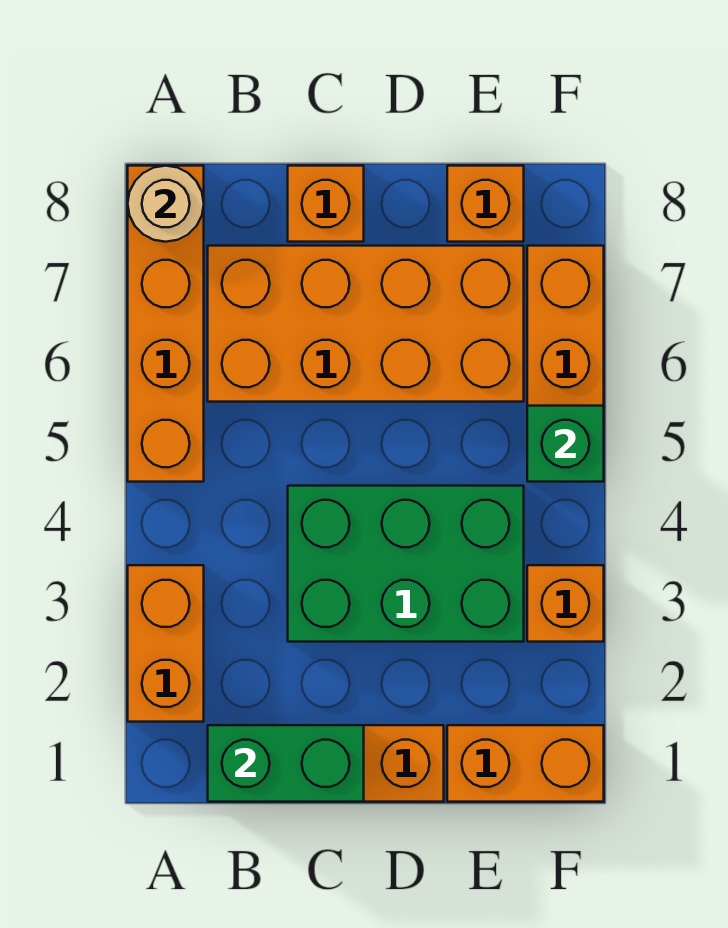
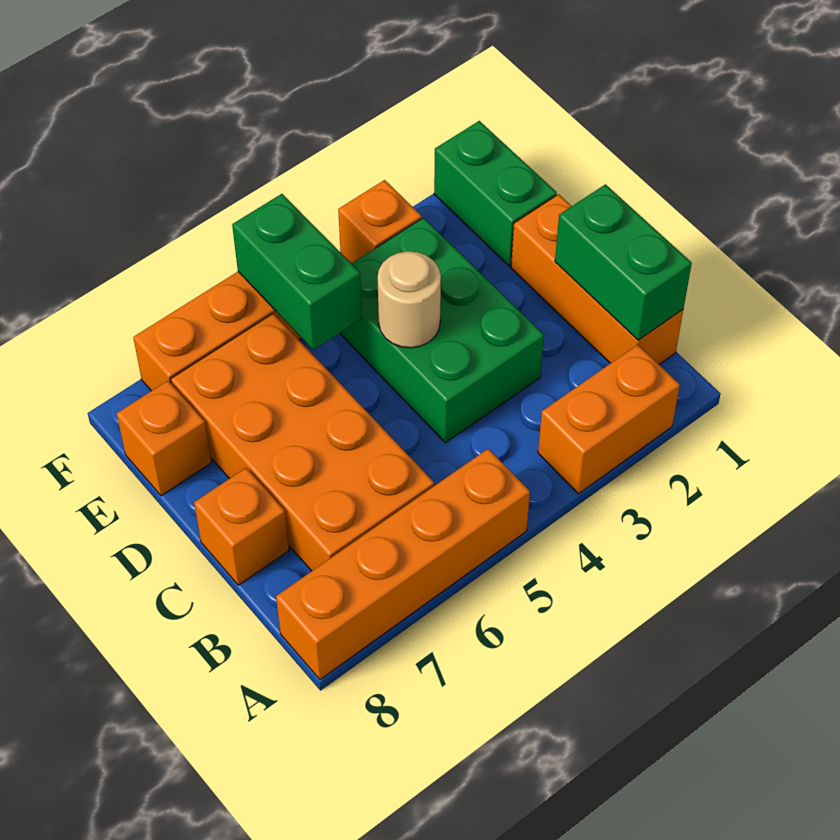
tan round brick A8 level 2 -> tan round brick D4 level 2
orange brick E1:F1 level 1 -> green brick E1:F1 level 1
green brick F5 level 2 -> green brick E5:F5 level 2

